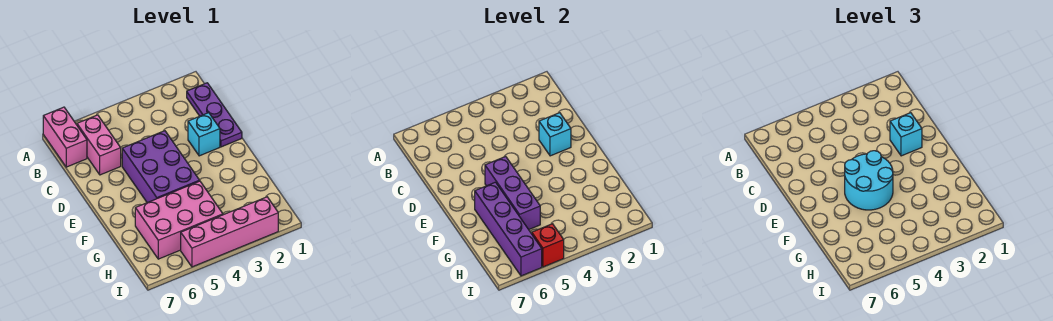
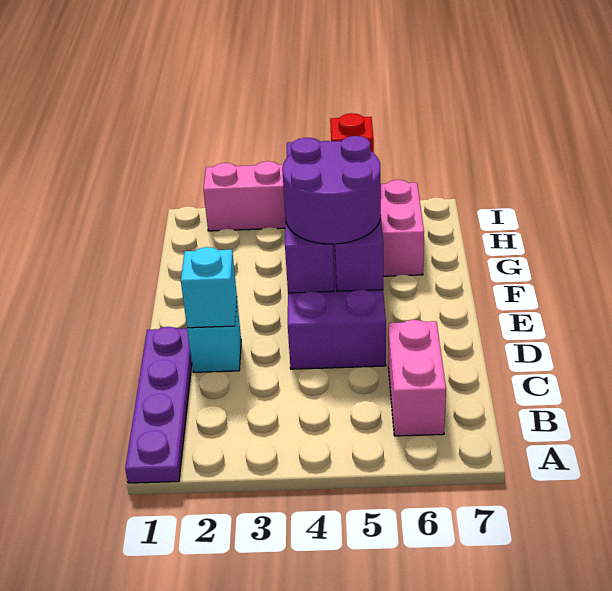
pink brick A7:B7 level 1 -> none
purple plate B1:D1 level 1 -> purple plate A1:D1 level 1
cyan brick D2 level 3 -> none
cyan round brick E4:F5 level 3 -> purple round brick E4:F5 level 3
purple brick F6:I6 level 2 -> purple brick E4:H4 level 2

